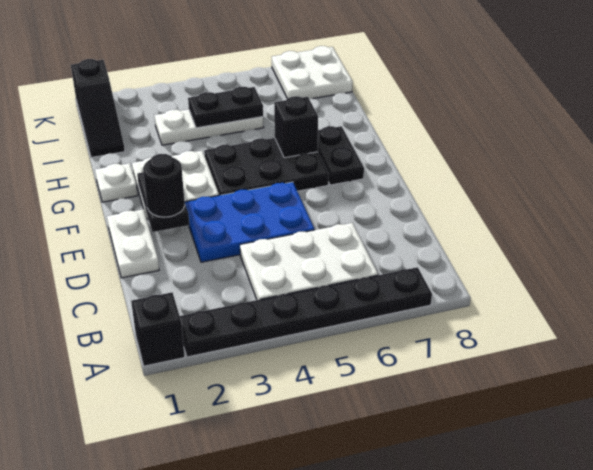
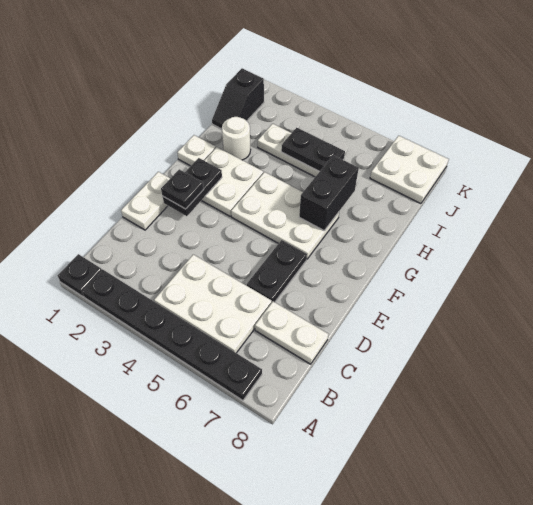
black brick A1 level 1 -> black plate A1 level 1
none -> white plate C7:C8 level 1
blue plate D3:E5 level 1 -> none
black round brick E2 level 3 -> black plate E2 level 3
black plate F4:G6 level 1 -> white plate F4:G6 level 1
black plate F7:G7 level 1 -> black plate D6:E6 level 1
black brick G6 level 2 -> black brick G6:H6 level 2
none -> white round brick H2 level 1
black slope I1:K1 level 1 top K -> black slope I1:J1 level 1 top J

